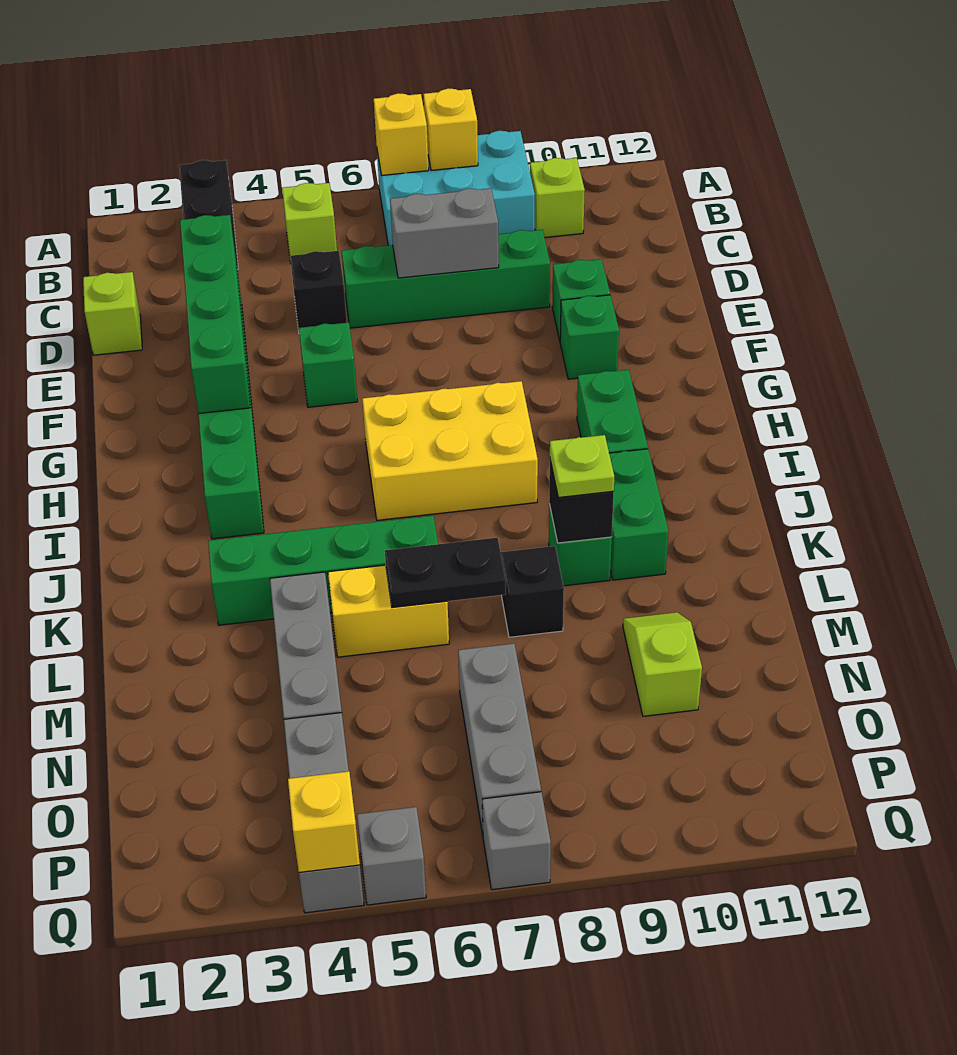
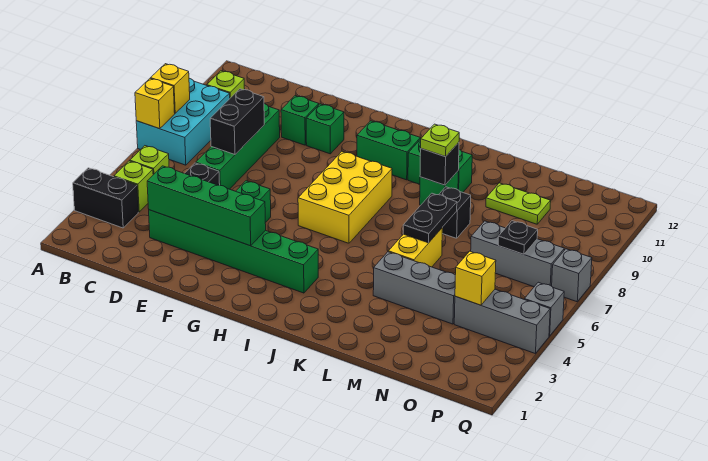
lime brick D1 level 1 -> lime brick B4 level 1
grey brick D7:D8 level 2 -> black brick D7:D8 level 2
green brick K3:K6 level 1 -> none
lime slope M10:N10 level 1 top N -> lime plate M10:N10 level 1
none -> black plate O7 level 2
yellow brick Q4 level 2 -> yellow brick O4 level 2

